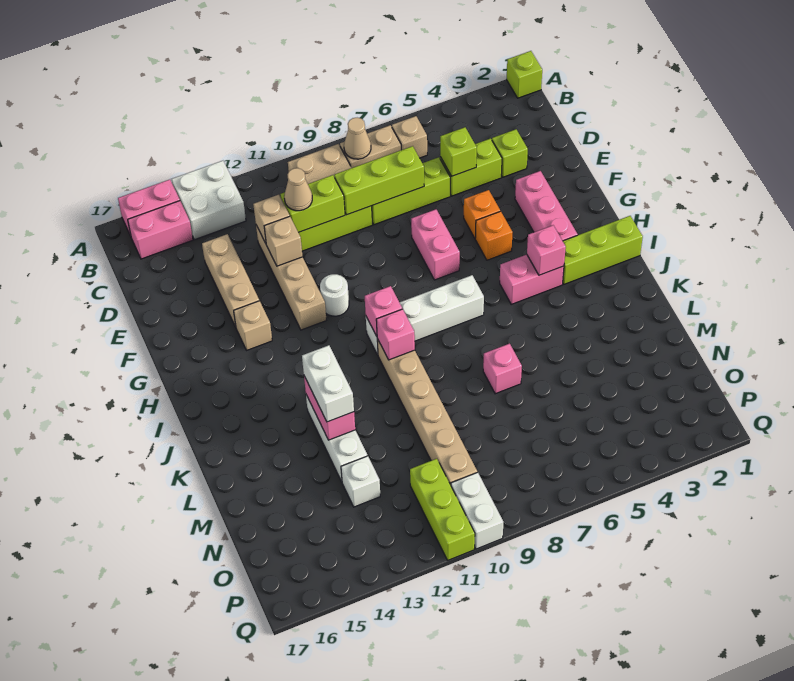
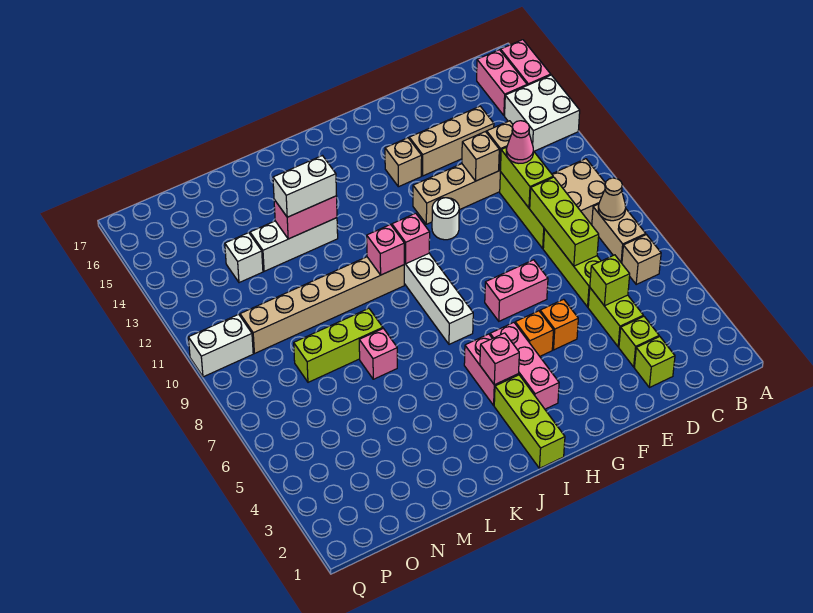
lime brick A1 level 1 -> lime brick D2 level 1
tan cone D11 level 3 -> pink cone D11 level 3
pink brick F3:H3 level 1 -> pink brick H3:H5 level 1
lime brick O11:Q11 level 1 -> lime brick L8:N8 level 1

